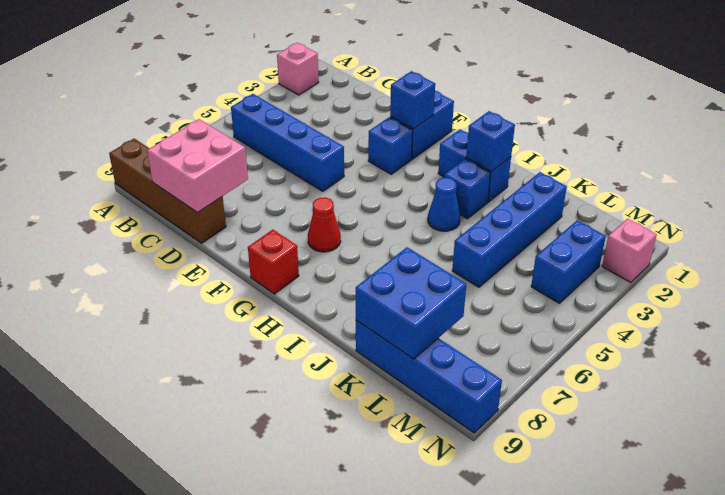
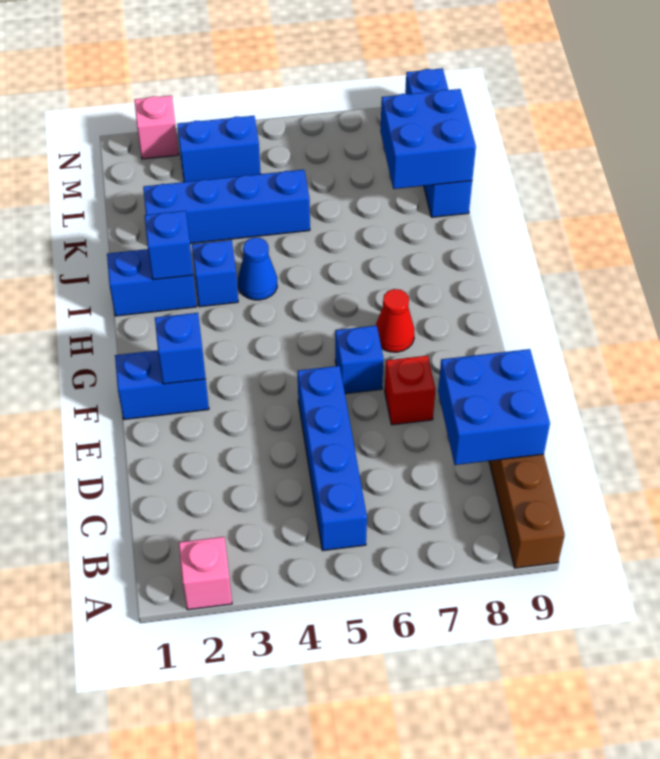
pink brick C8:D9 level 2 -> blue brick C8:D9 level 2
blue brick F3 level 1 -> blue brick F6 level 1
red brick G9 level 1 -> red brick E7 level 1
blue brick H2:I2 level 1 -> blue brick I1:I2 level 1

